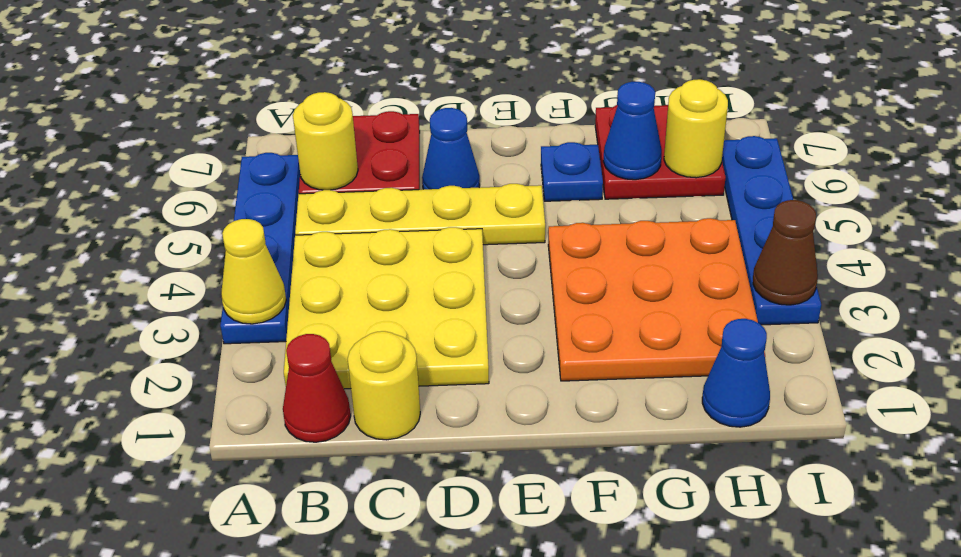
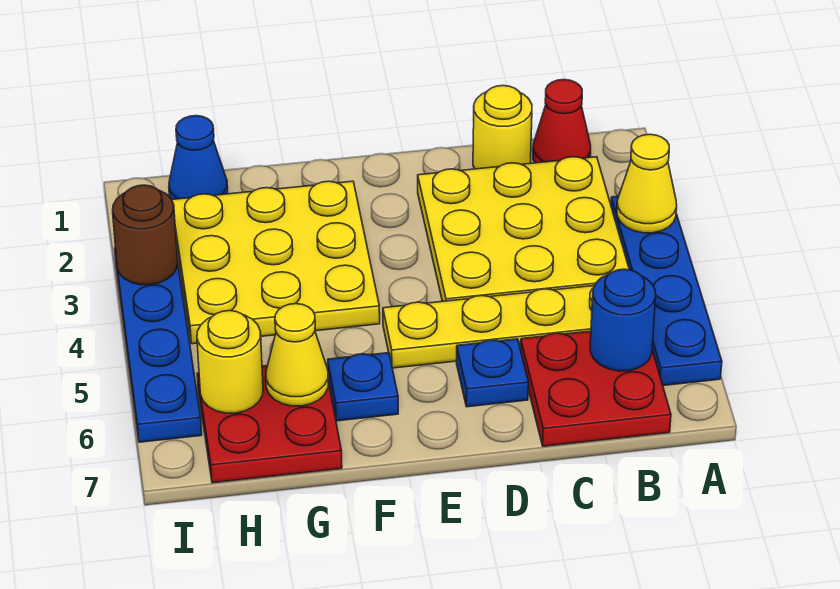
yellow round brick B6 level 2 -> blue round brick B6 level 2
blue cone D6 level 1 -> blue plate D6 level 1
orange plate F2:H4 level 1 -> yellow plate F2:H4 level 1
blue cone G6 level 2 -> yellow cone G6 level 2
brown cone I3 level 2 -> brown round brick I3 level 2

